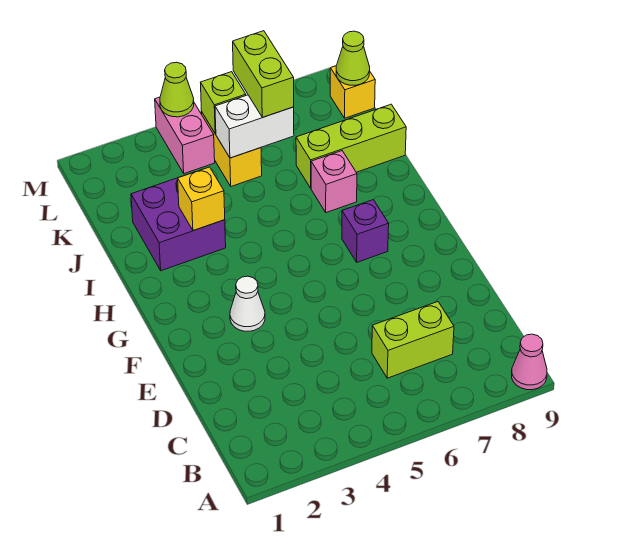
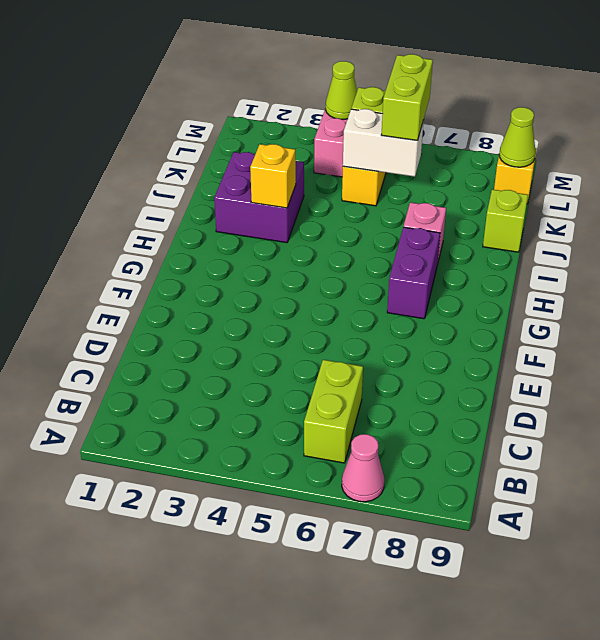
pink cone A9 level 1 -> pink cone A7 level 1
lime brick C6:C7 level 1 -> lime brick B6:C6 level 1
white cone F3 level 1 -> none
purple brick G7 level 1 -> purple brick G7:H7 level 1
lime brick J7:J9 level 1 -> lime brick J9 level 1

